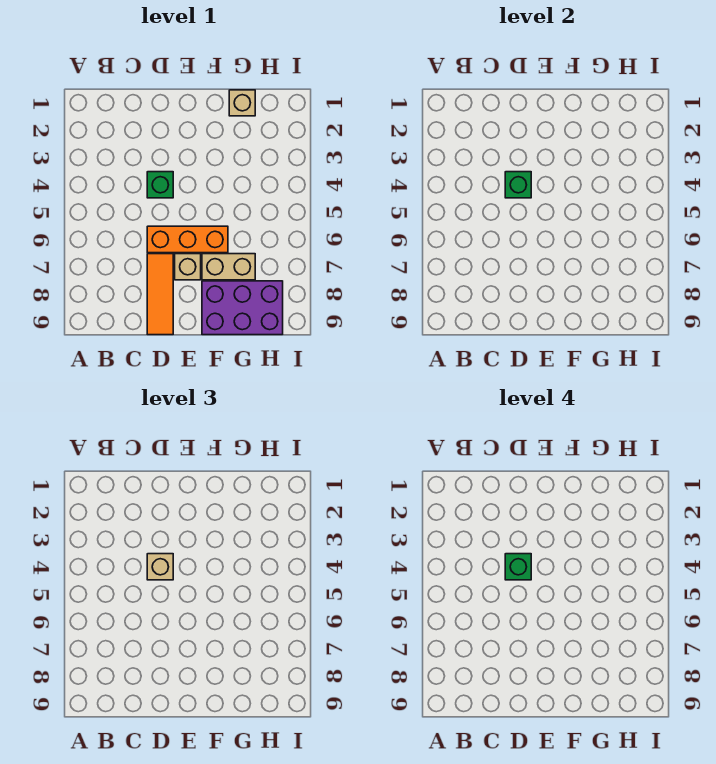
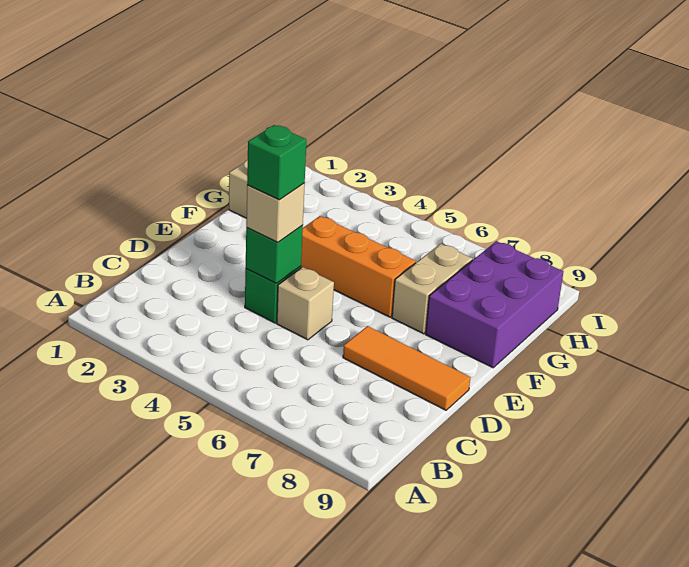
orange brick D6:F6 level 1 -> orange brick F4:F6 level 1
tan brick E7 level 1 -> tan brick D5 level 1

